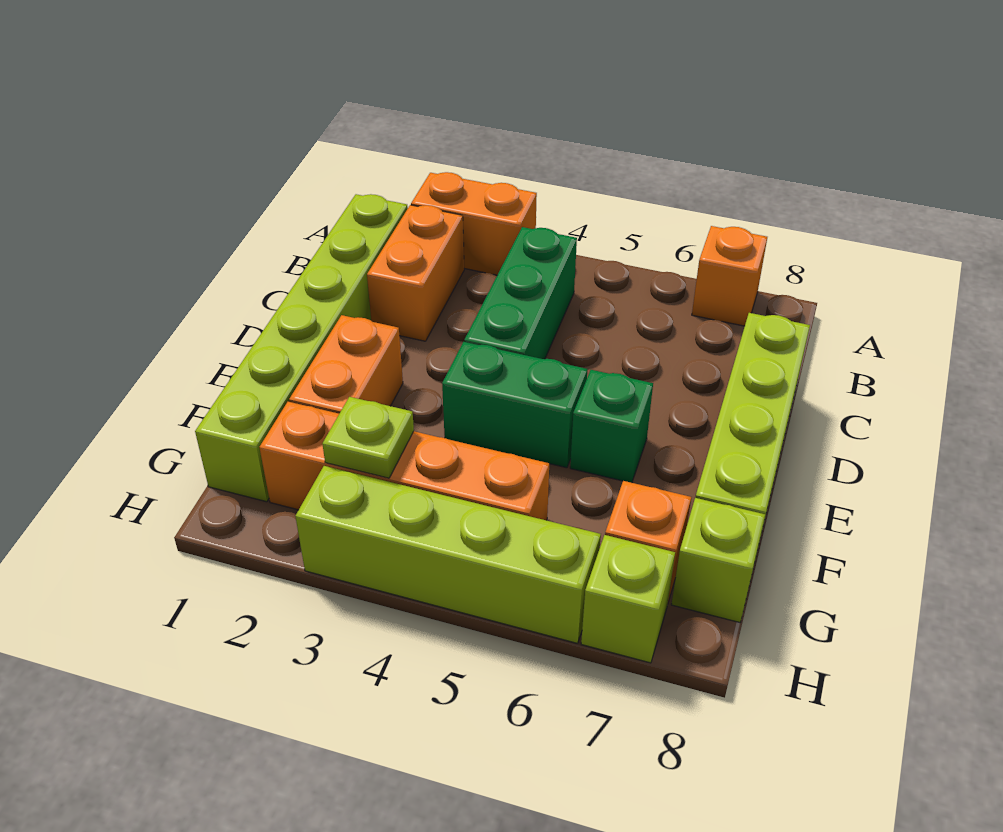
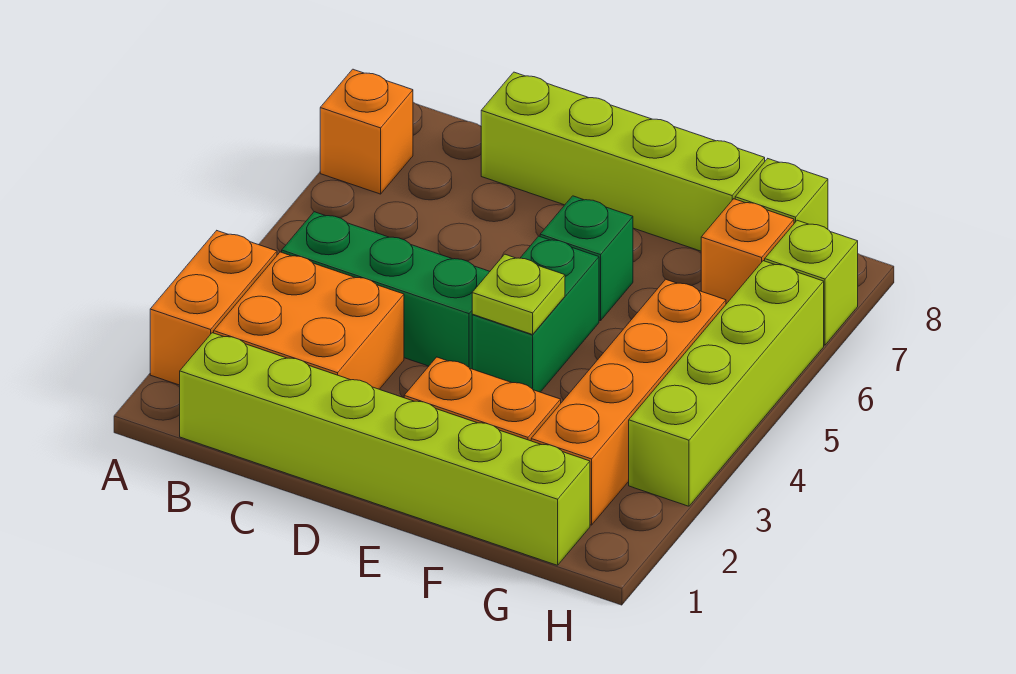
orange brick B2:C2 level 1 -> orange brick B2:C3 level 1
lime plate G3 level 2 -> lime plate E4 level 2

